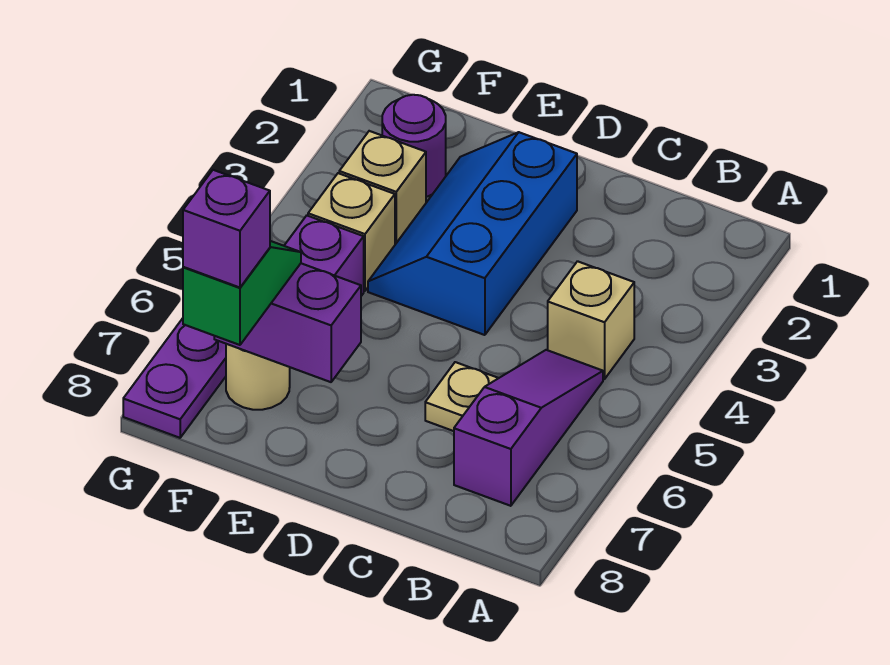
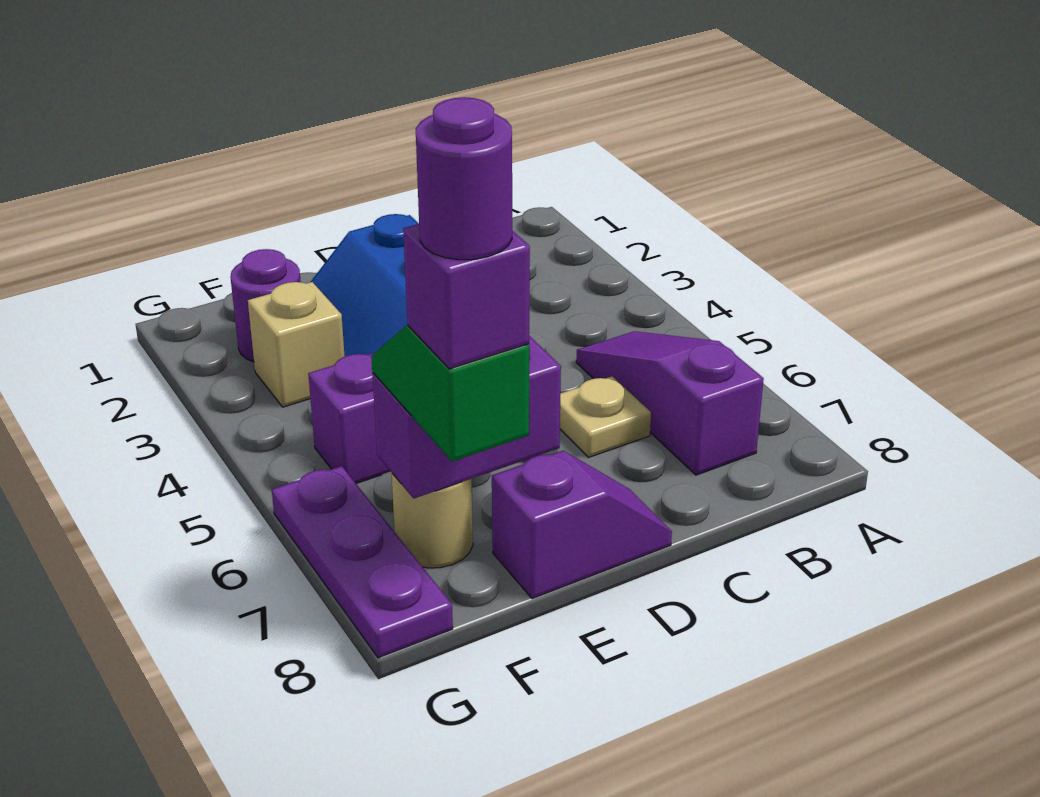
tan brick B4 level 1 -> none
none -> purple slope D8:E8 level 1 top E
tan brick F4 level 1 -> none
none -> purple round brick F8 level 5

